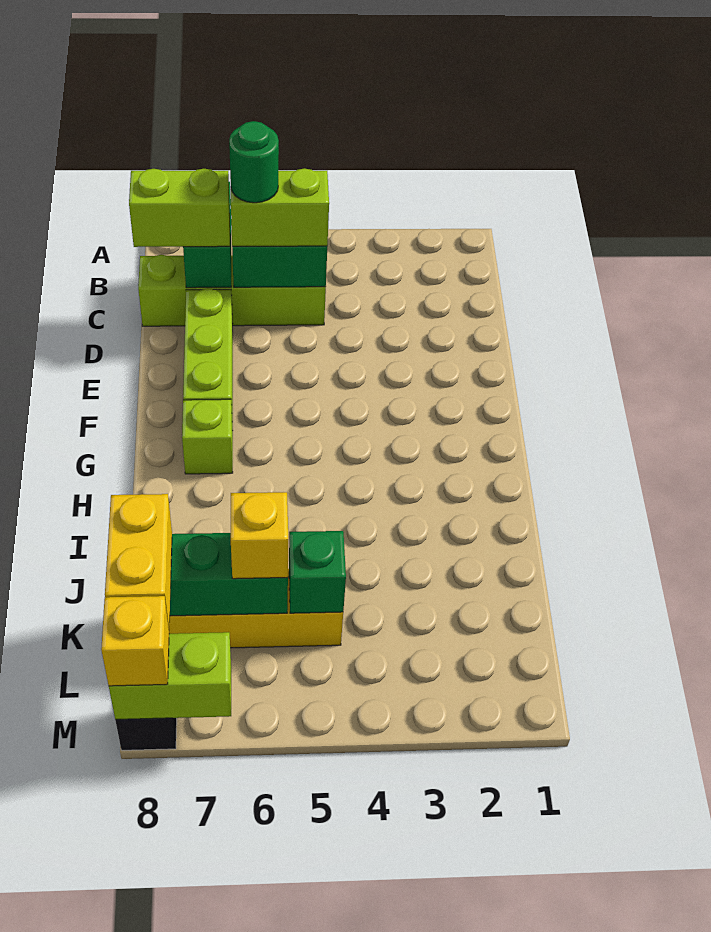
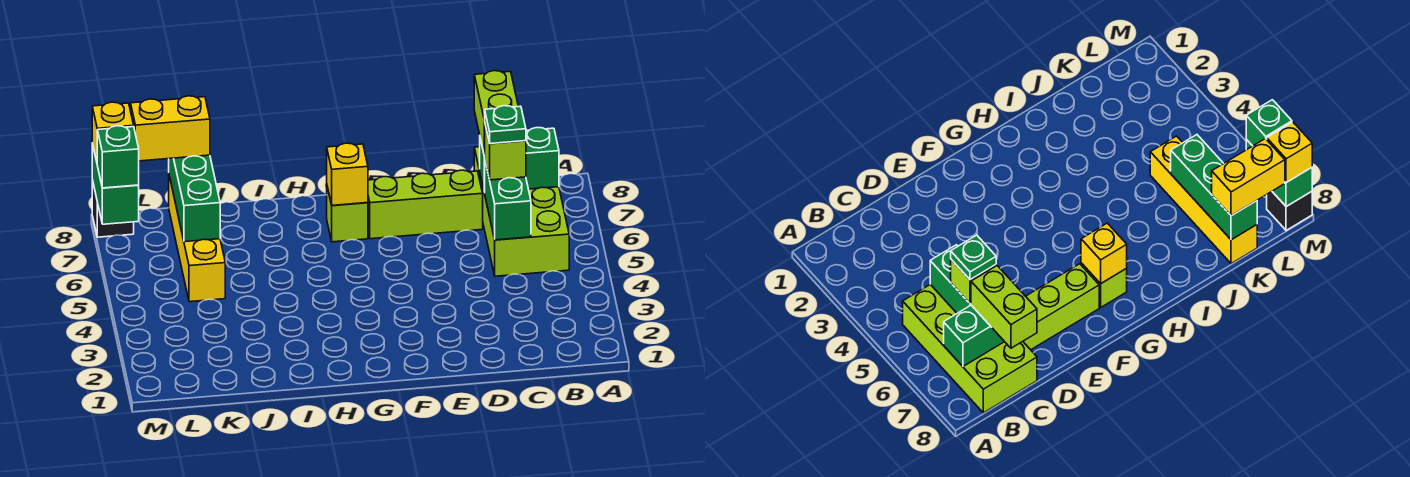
lime brick C5:C8 level 1 -> lime brick B5:C8 level 1
lime brick C5:C6 level 3 -> lime brick C6 level 3
green round brick C6 level 4 -> green plate C6 level 4
green brick K5 level 2 -> green brick M7 level 3
yellow brick K6 level 3 -> yellow brick G7 level 2
lime brick M7:M8 level 2 -> green brick M7:M8 level 2

